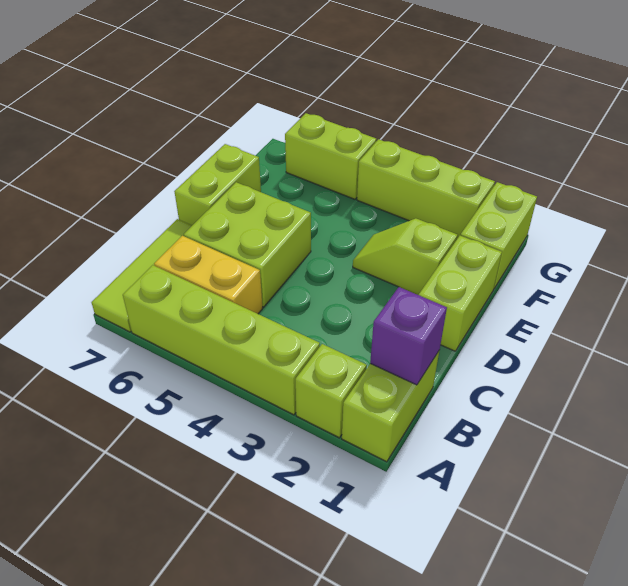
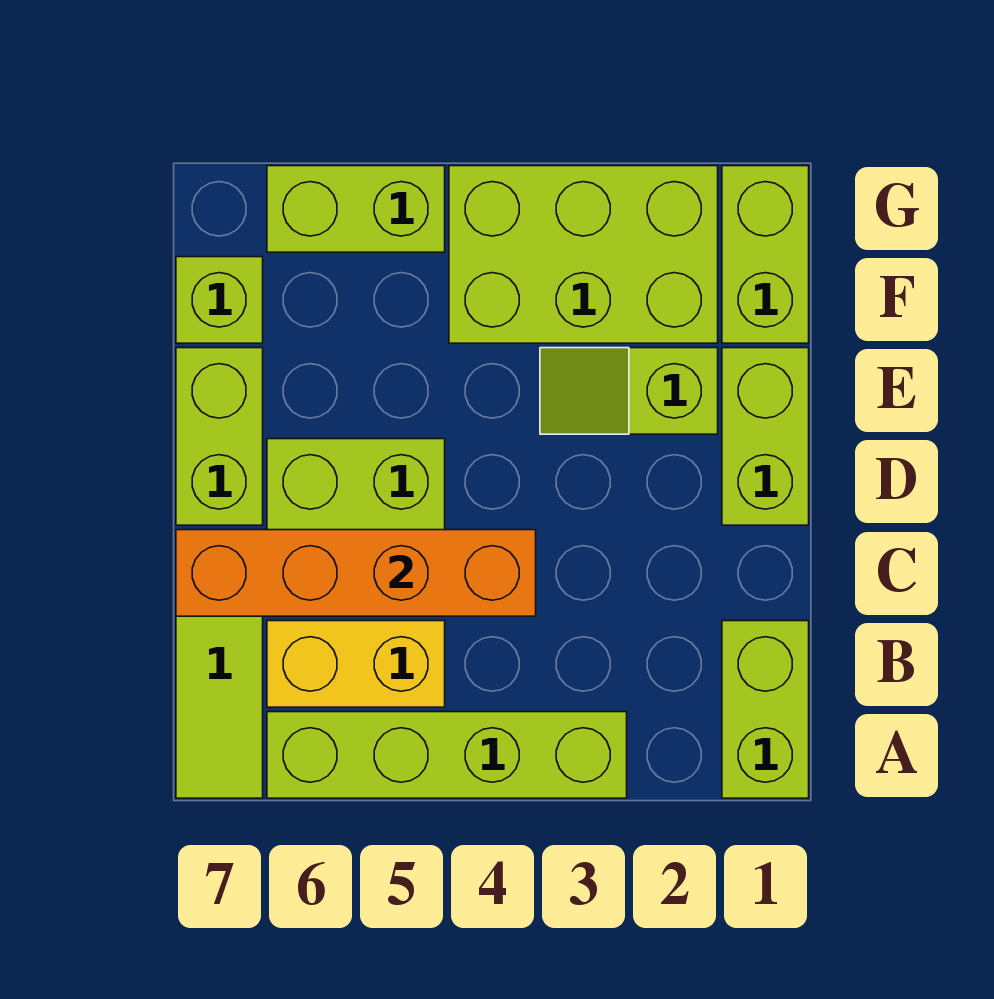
lime brick A2 level 1 -> lime brick F7 level 1
purple brick B1 level 2 -> none
none -> orange brick C4:C7 level 2
lime brick G2:G4 level 1 -> lime brick F2:G4 level 1

